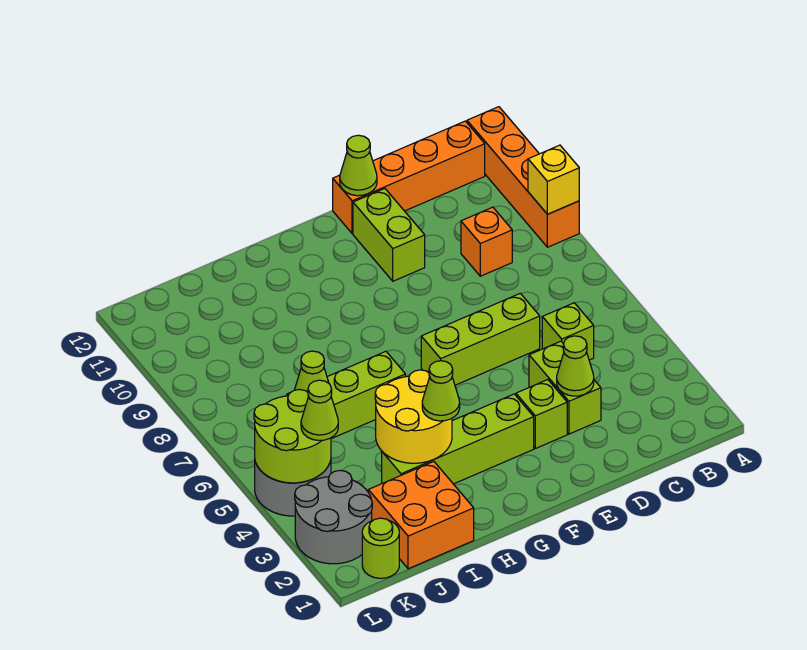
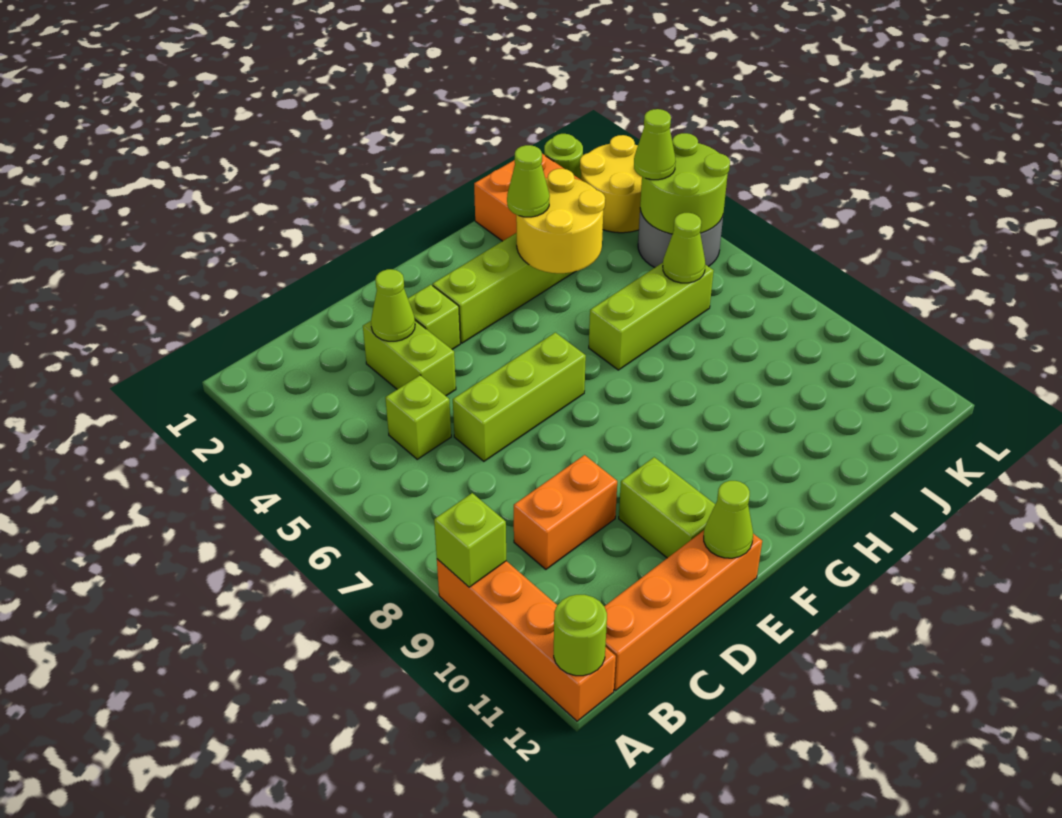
yellow brick A9 level 2 -> lime brick A9 level 2
none -> lime round brick A12 level 2
orange brick C9 level 1 -> orange brick C9:D9 level 1
grey round brick K2:L3 level 1 -> yellow round brick K2:L3 level 1

